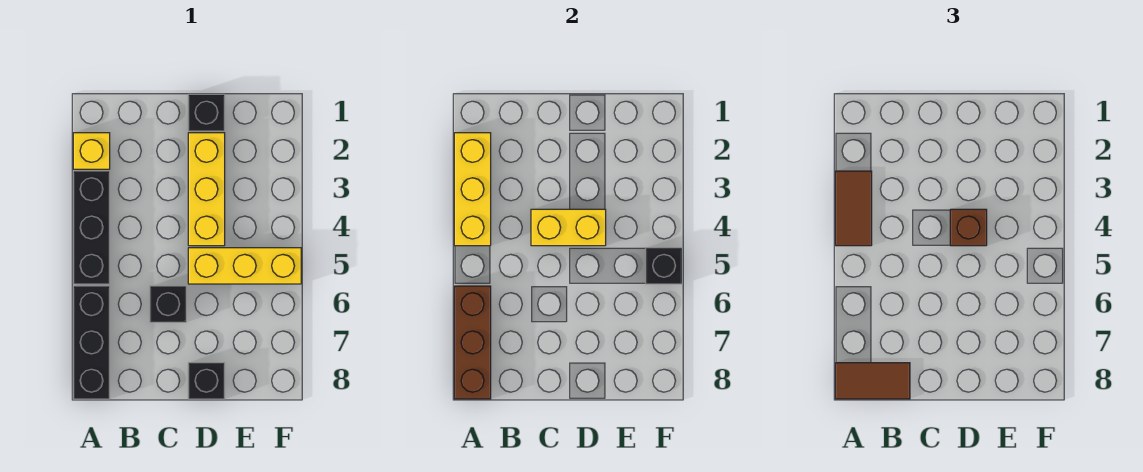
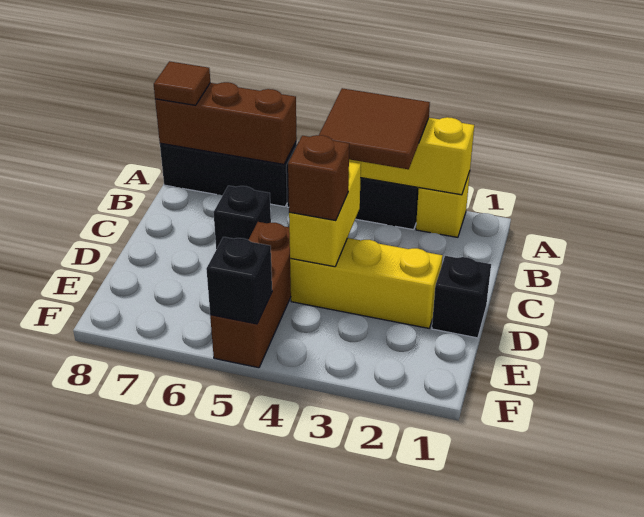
brown tile A3:A4 level 3 -> brown tile A3:B4 level 3
brown tile A8:B8 level 3 -> brown tile A8 level 3
yellow brick D5:F5 level 1 -> brown brick D5:F5 level 1
black brick D8 level 1 -> none

